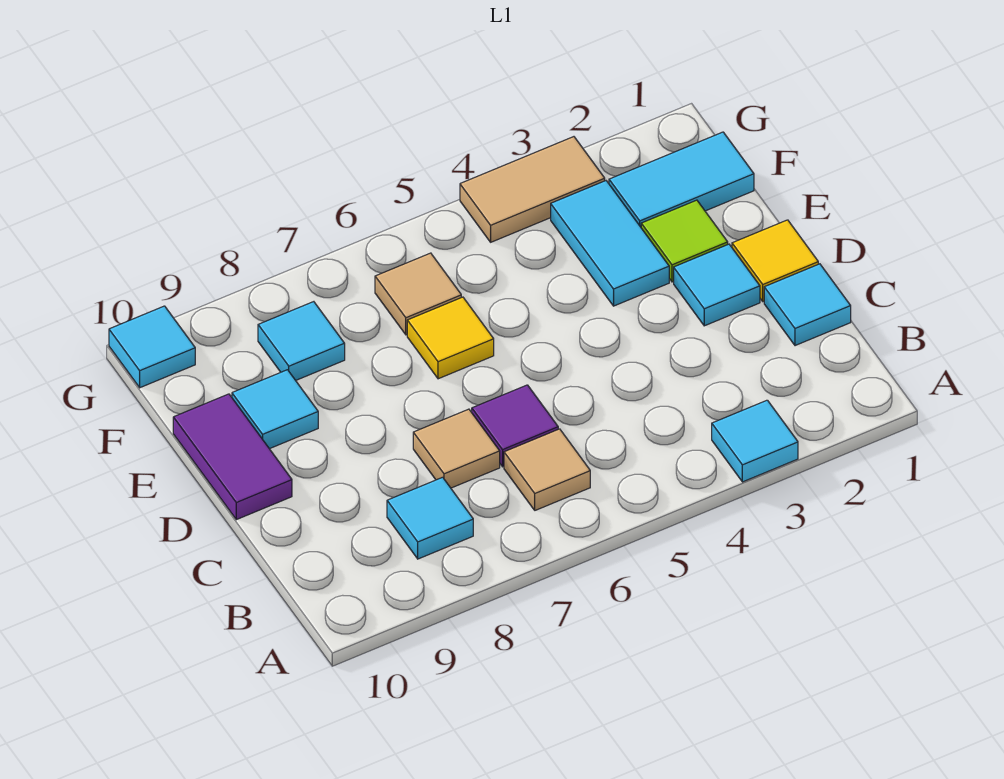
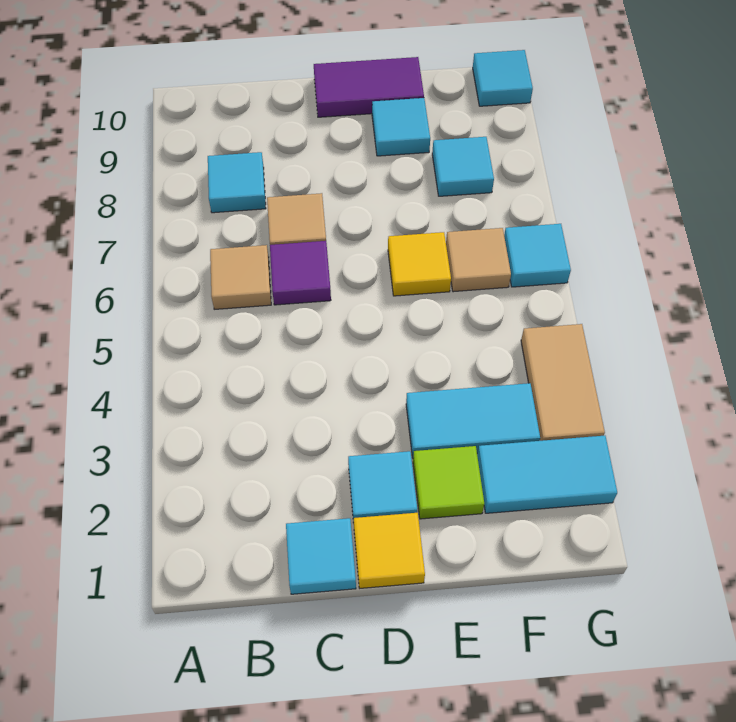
cyan tile A3 level 1 -> cyan tile G6 level 1
cyan tile F1:F2 level 1 -> cyan tile F2:G2 level 1

